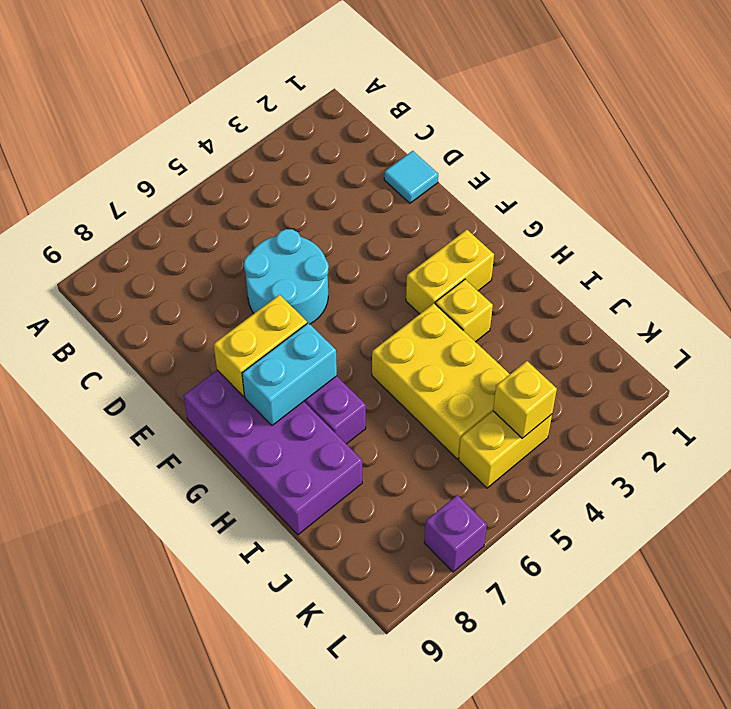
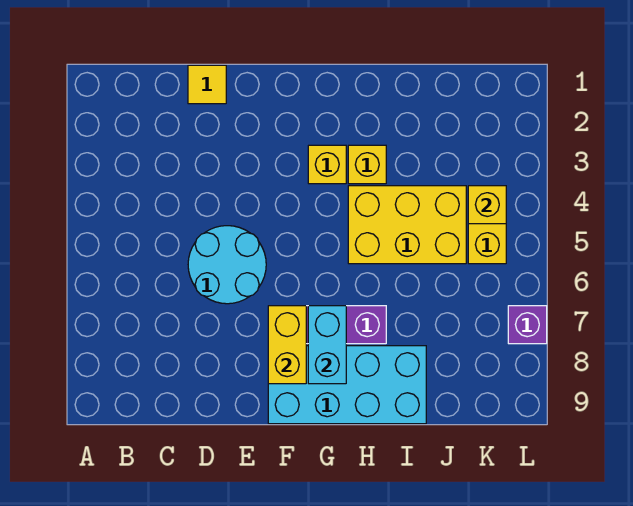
cyan tile D1 level 1 -> yellow tile D1 level 1
purple brick F8:I9 level 1 -> cyan brick F8:I9 level 1
yellow brick G2:G3 level 1 -> yellow brick G3 level 1

